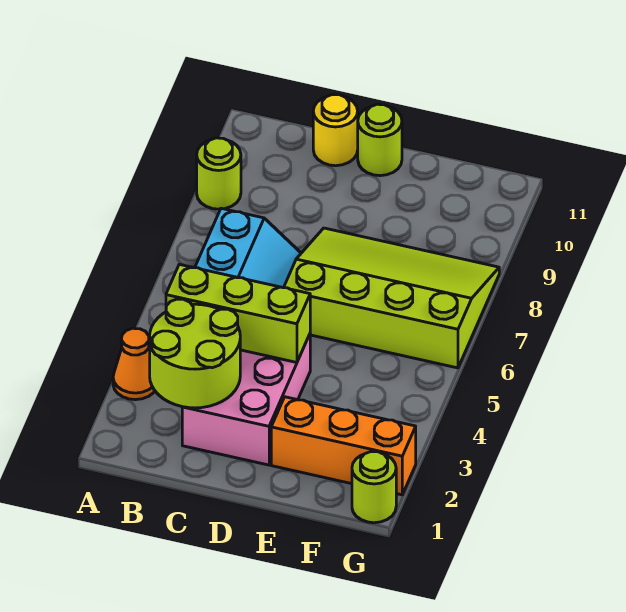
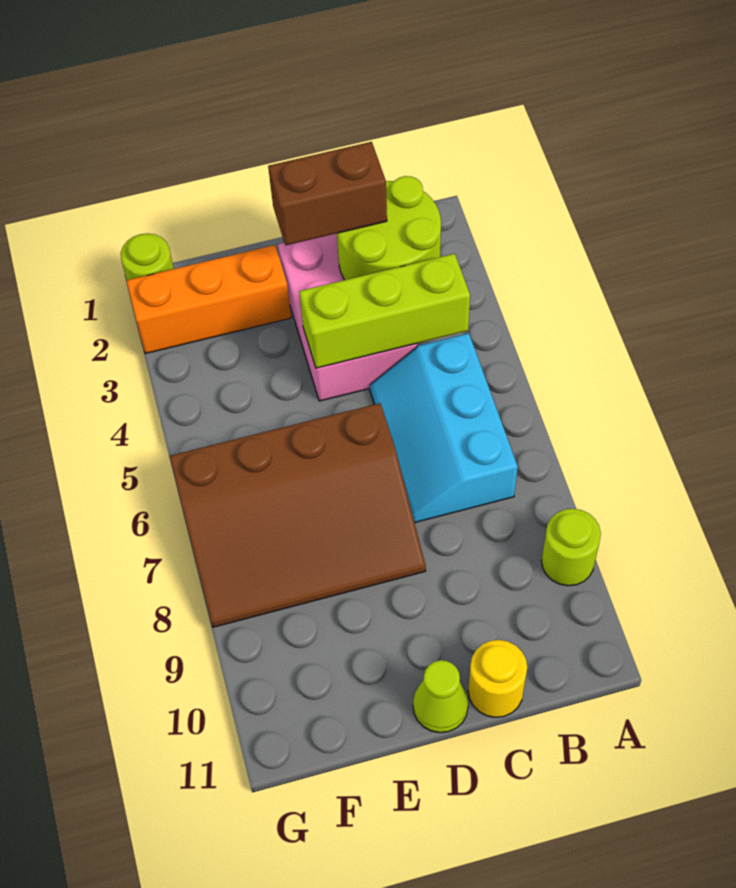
orange cone A3 level 1 -> none
none -> brown brick C2:D2 level 3
lime slope D6:G8 level 1 top 6 -> brown slope D6:G8 level 1 top 6
lime round brick D11 level 1 -> lime cone D11 level 1

